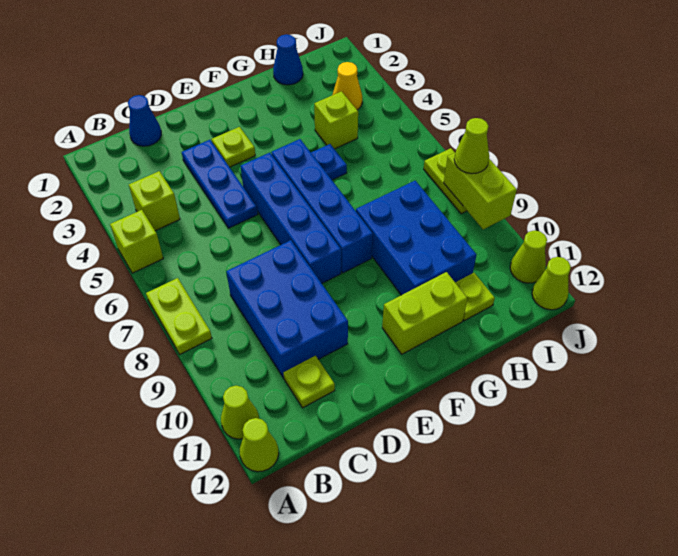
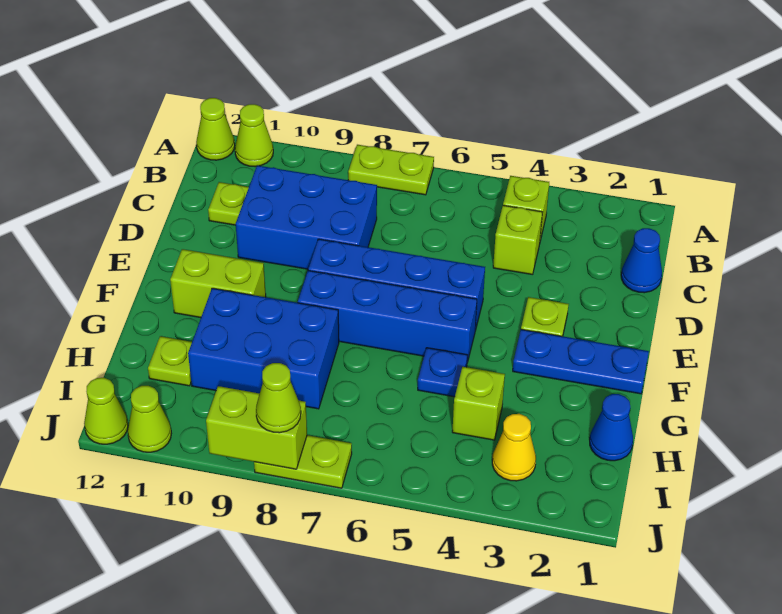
lime brick A5 level 1 -> lime brick C4 level 1
blue plate D3:D5 level 1 -> blue plate F1:F3 level 1
lime brick F11:G11 level 1 -> lime brick F10:F11 level 1

